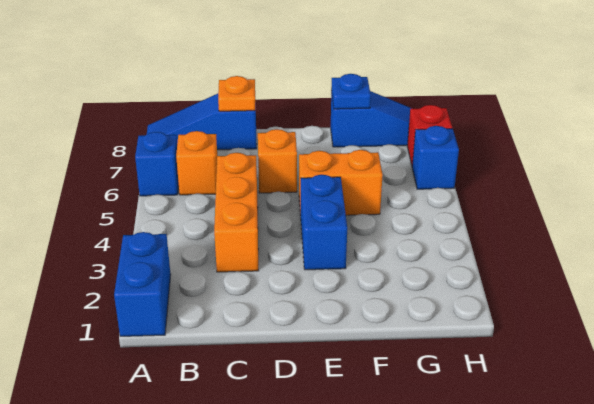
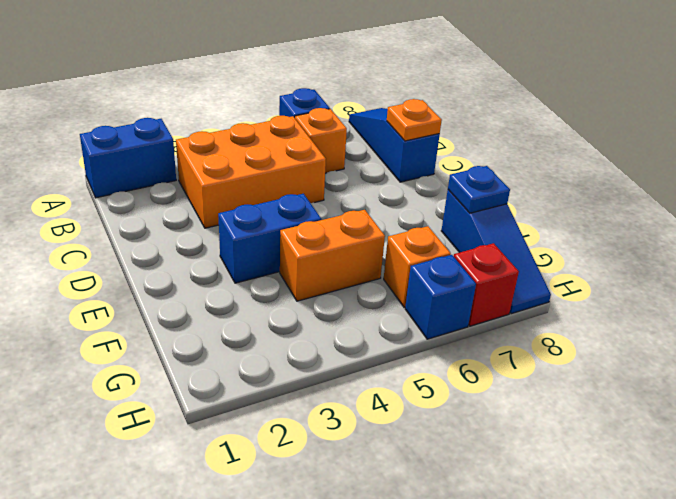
orange brick C3:C5 level 1 -> orange brick B3:C5 level 1
orange brick D6 level 1 -> orange brick G6 level 1
orange brick E5:F5 level 1 -> orange brick F4:F5 level 1

